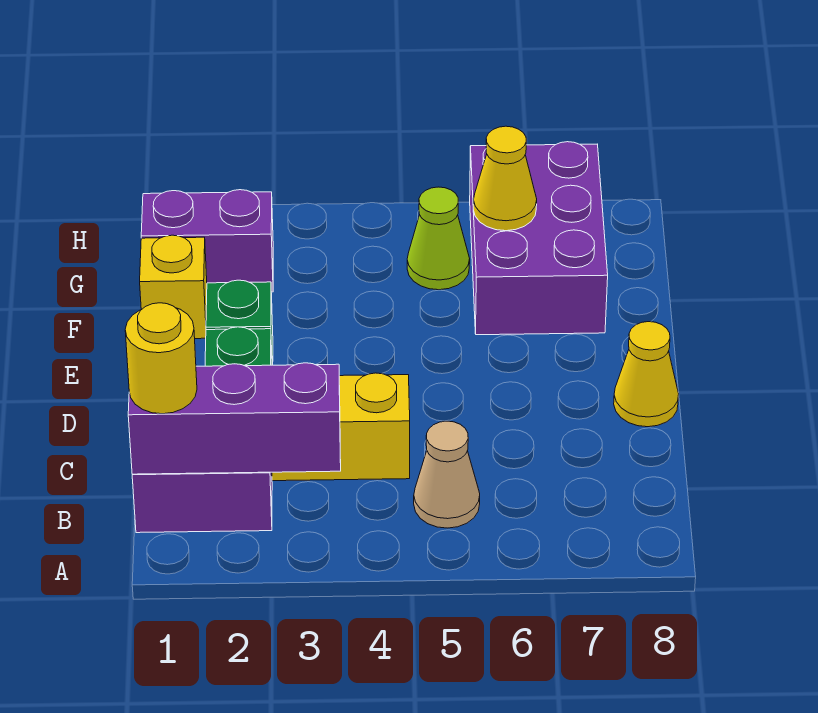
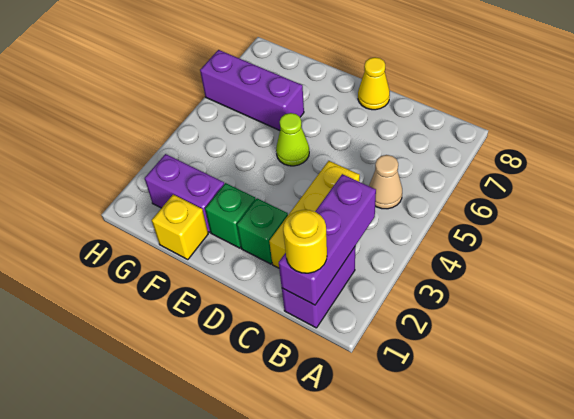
purple brick F6:H7 level 1 -> purple brick F6:H6 level 1
purple brick G1:G2 level 1 -> purple brick F2:G2 level 1
lime cone G5 level 1 -> lime cone E5 level 1
yellow cone G6 level 2 -> none

